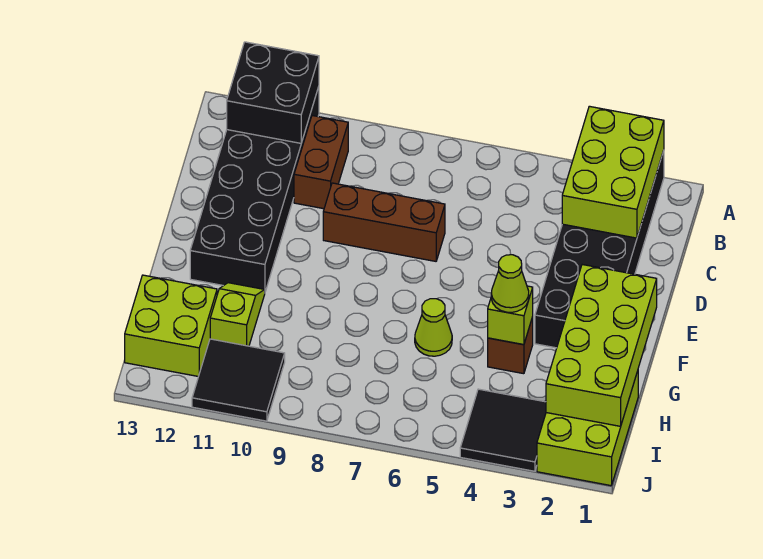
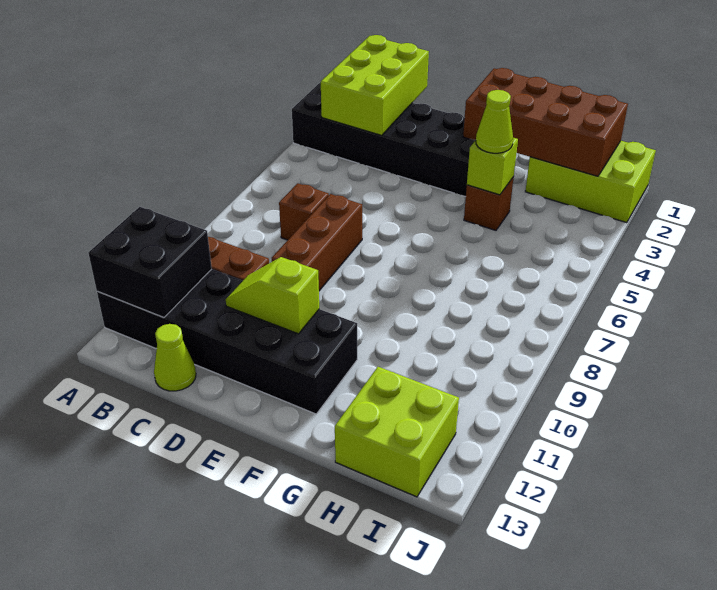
lime brick A2:C3 level 2 -> lime brick B1:C3 level 2
none -> brown brick C7 level 1
lime brick F1:I2 level 2 -> brown brick F1:I2 level 2
lime cone G6 level 1 -> lime cone C13 level 1
lime slope G11:H11 level 1 top H -> lime slope D11:E11 level 2 top E
black tile I3:J4 level 1 -> none
black tile I10:J11 level 1 -> none

